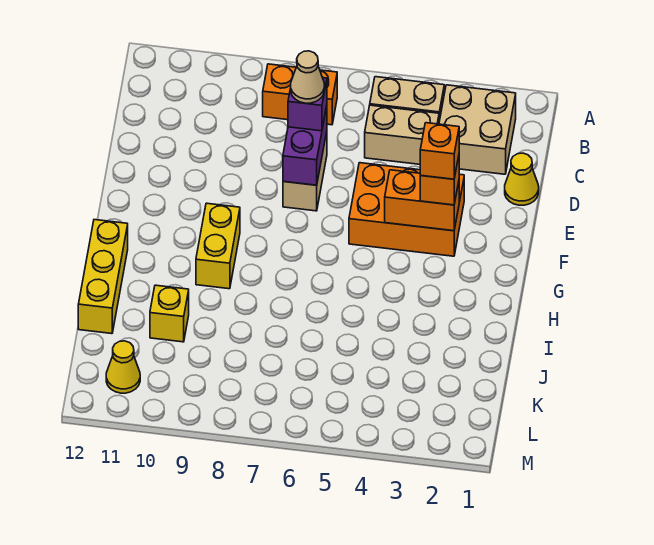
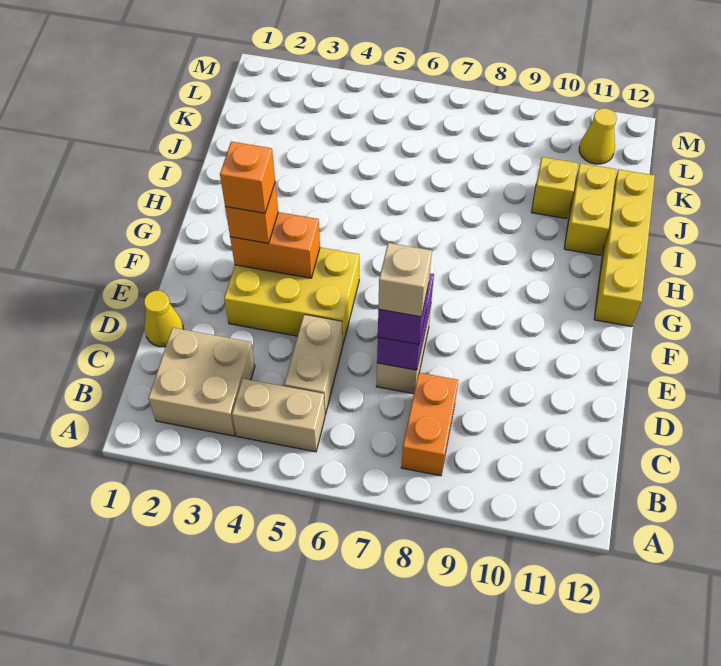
orange brick B7:B8 level 1 -> orange brick B8:C8 level 1
tan brick C4:C5 level 1 -> tan brick C5:D5 level 1
tan cone D7 level 4 -> tan brick D7 level 4
orange brick E3:F5 level 1 -> yellow brick E3:F5 level 1
yellow brick G9:H9 level 1 -> yellow brick I11:J11 level 1
yellow brick H12:J12 level 1 -> yellow brick G12:J12 level 1

